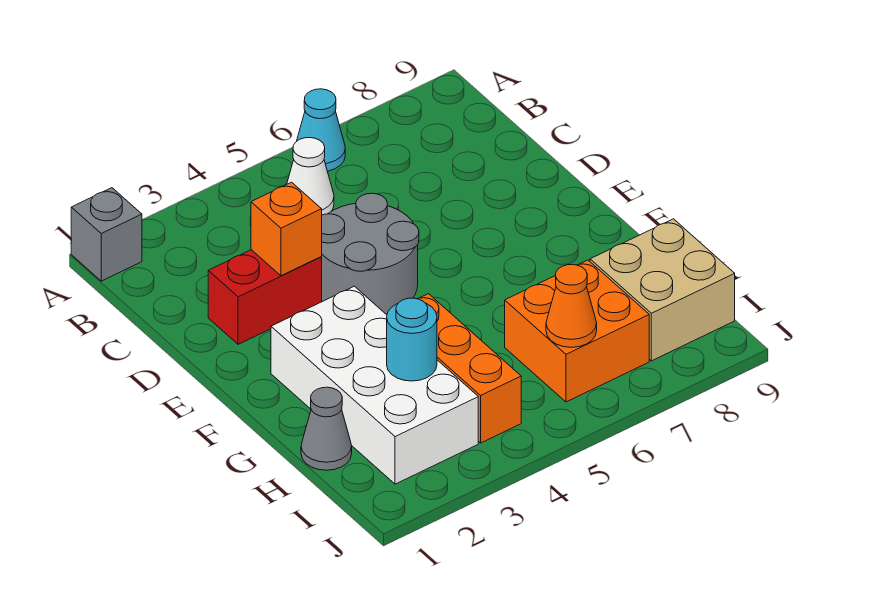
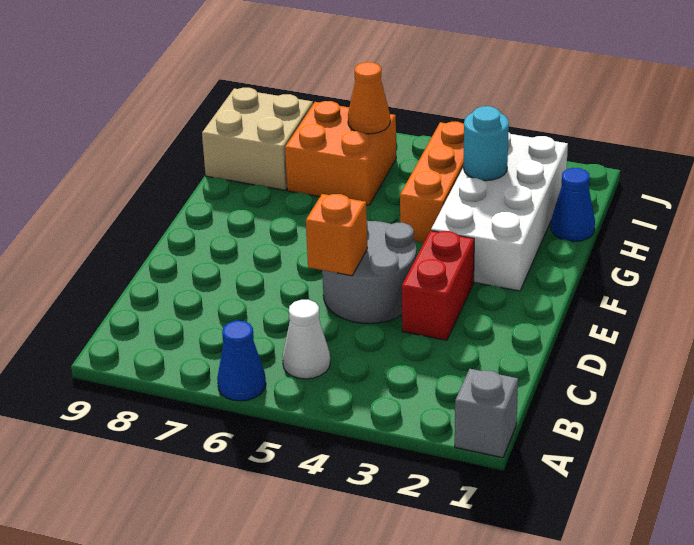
cyan cone A6 level 1 -> blue cone A6 level 1
red brick D2:D3 level 1 -> red brick D3:E3 level 1
orange brick D3 level 2 -> orange brick D5 level 2
grey cone H1 level 1 -> blue cone H1 level 1

